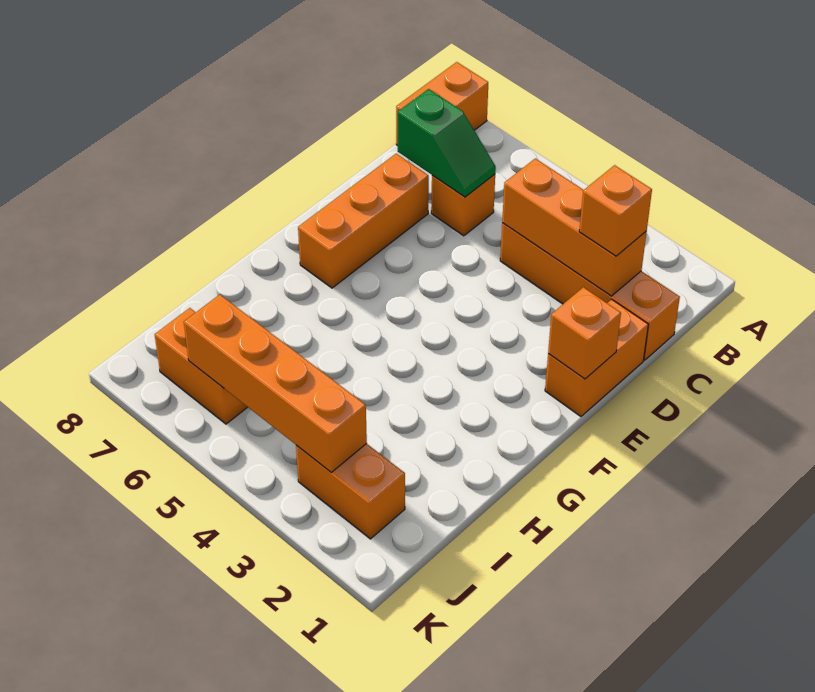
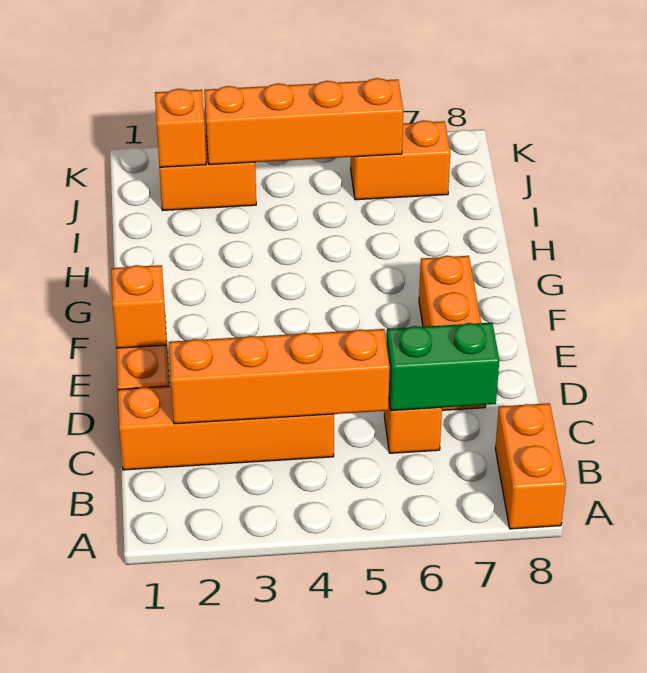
orange brick C2:C4 level 2 -> orange brick C2:C5 level 2
orange brick C2 level 3 -> orange brick J2 level 2
green slope C6:C7 level 2 top 7 -> green brick C6:C7 level 2

